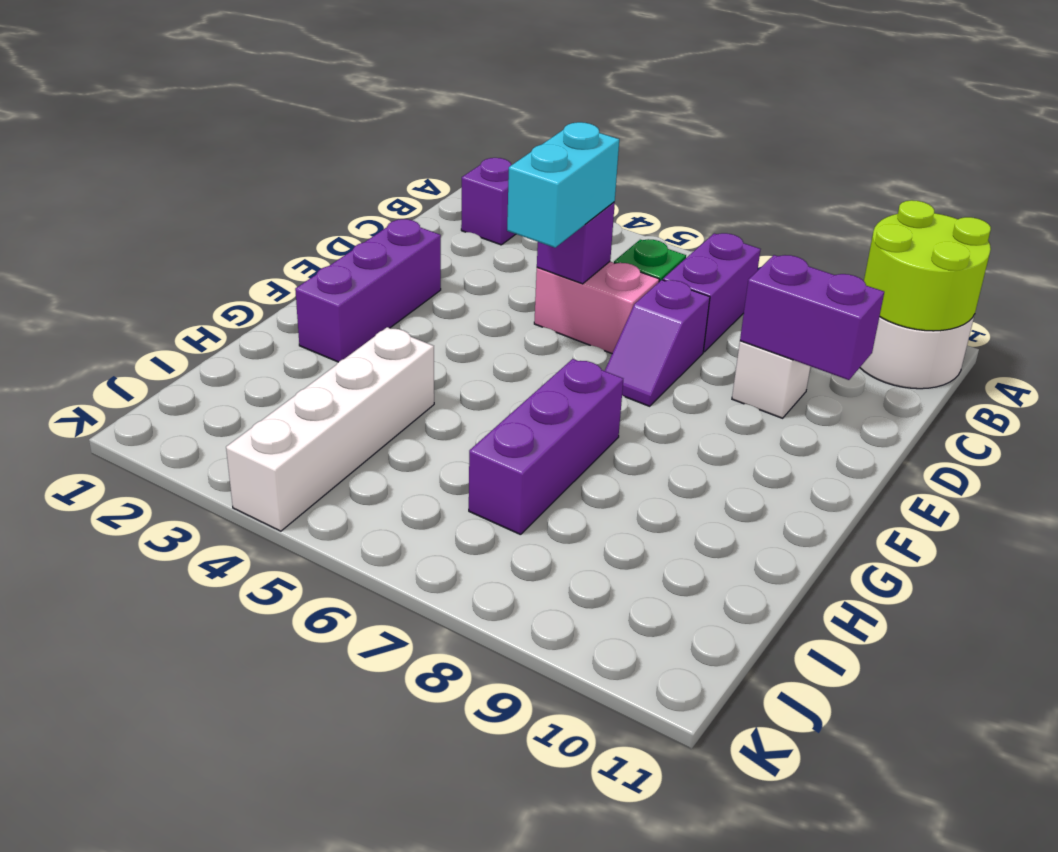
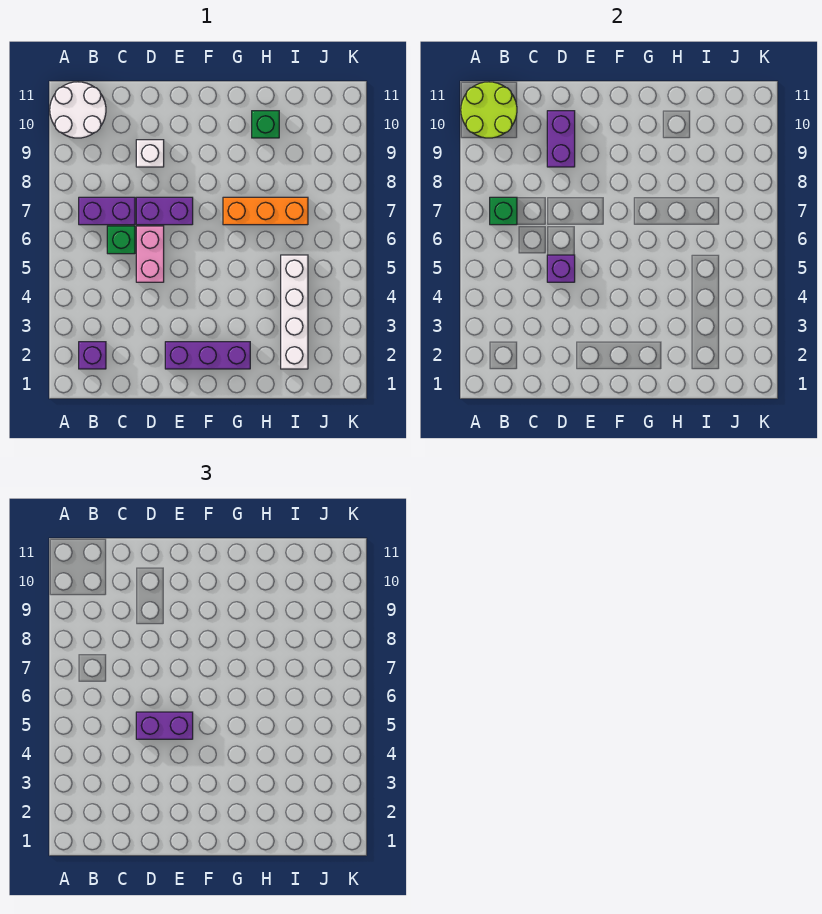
none -> green brick B7 level 2
cyan brick D5:E5 level 3 -> purple brick D5:E5 level 3
purple slope D7:E7 level 1 top D -> purple brick D7:E7 level 1
purple brick G7:I7 level 1 -> orange brick G7:I7 level 1
white brick H4:K4 level 1 -> white brick I2:I5 level 1
none -> green brick H10 level 1

